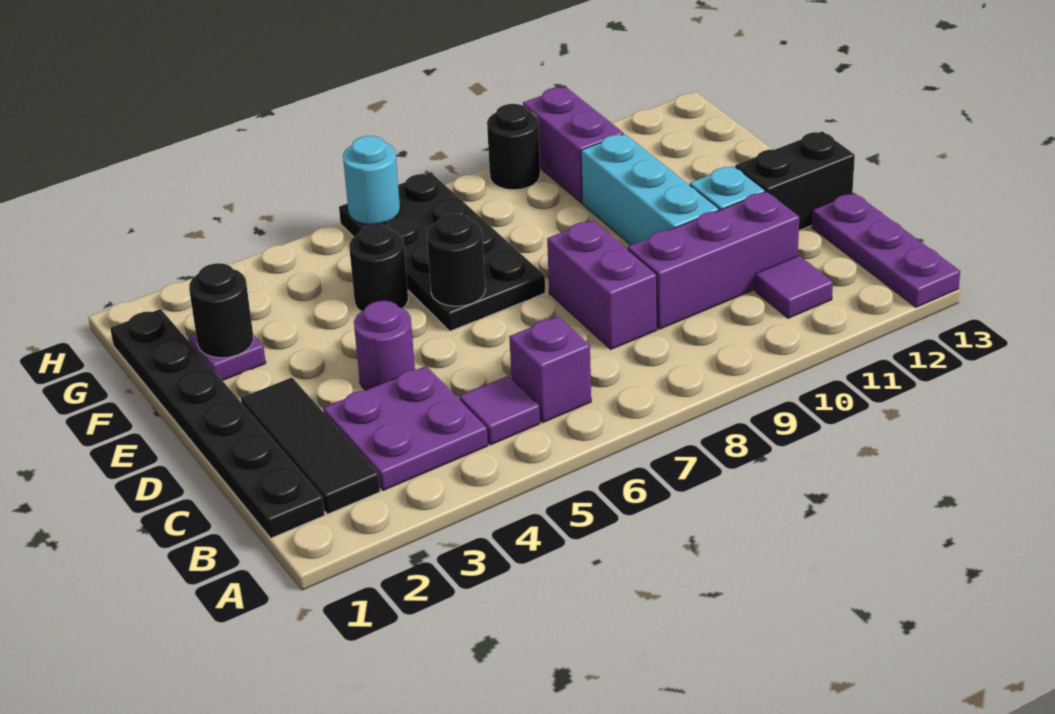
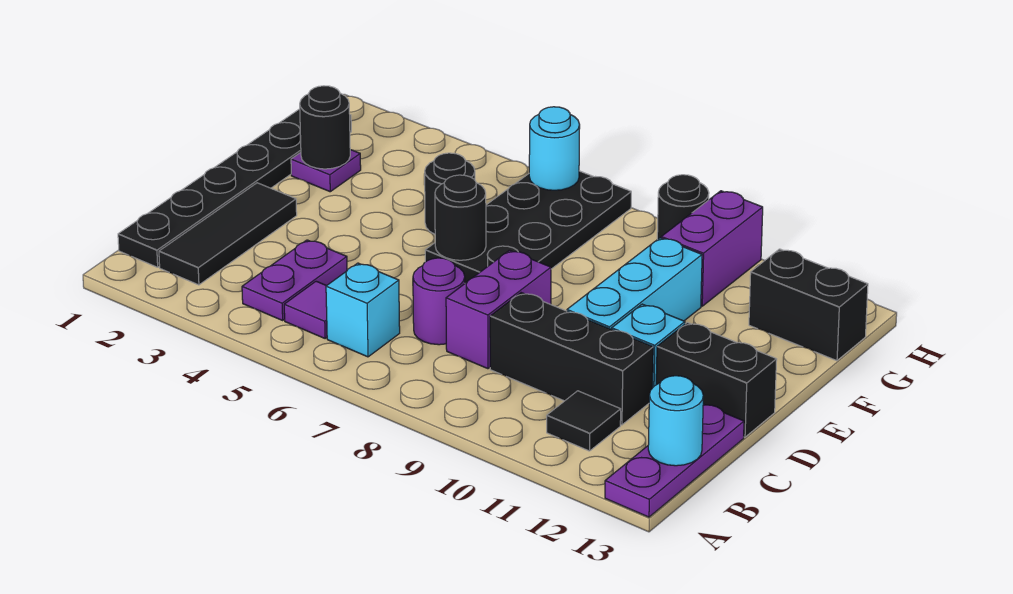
purple plate B3:C4 level 1 -> purple plate B4:C4 level 1
purple brick B6 level 1 -> cyan brick B6 level 1
purple tile B11 level 1 -> black tile B11 level 1
none -> cyan round brick B13 level 2
purple brick C9:C11 level 1 -> black brick C9:C11 level 1
purple round brick D4 level 1 -> purple round brick C7 level 1
none -> black brick G12:G13 level 1

